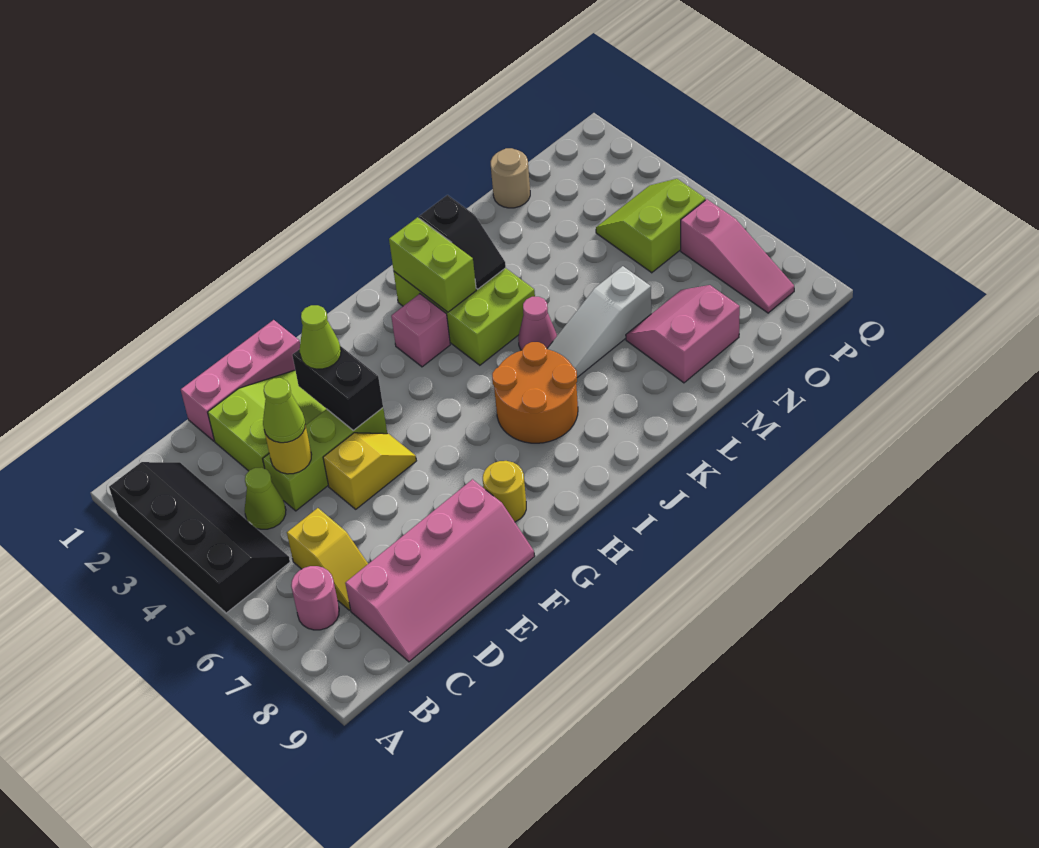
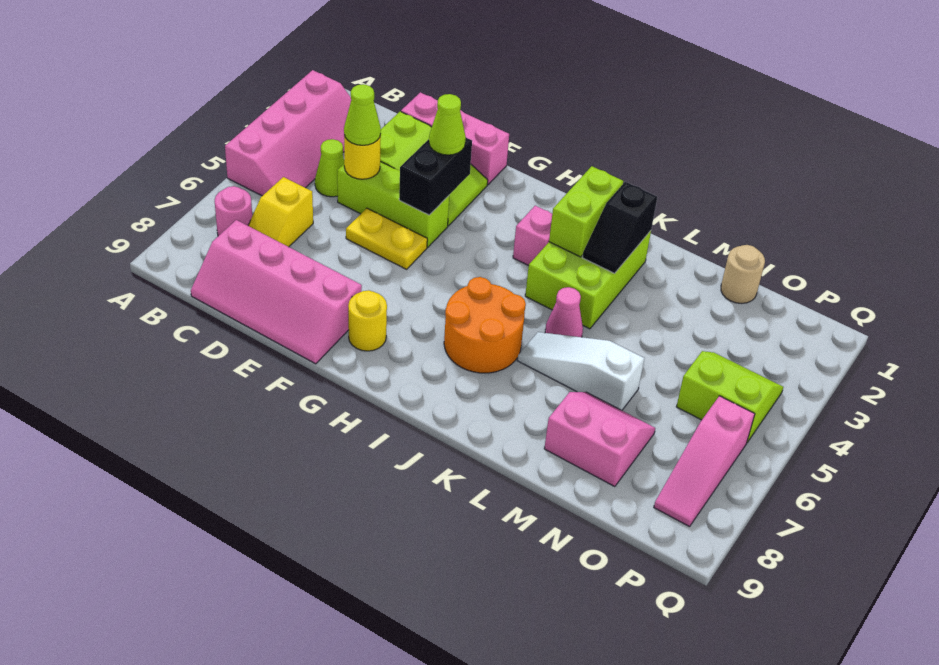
black slope A2:B5 level 1 top A -> pink slope A2:B5 level 1 top A
yellow slope E5:F5 level 1 top E -> yellow plate E5:F5 level 1

